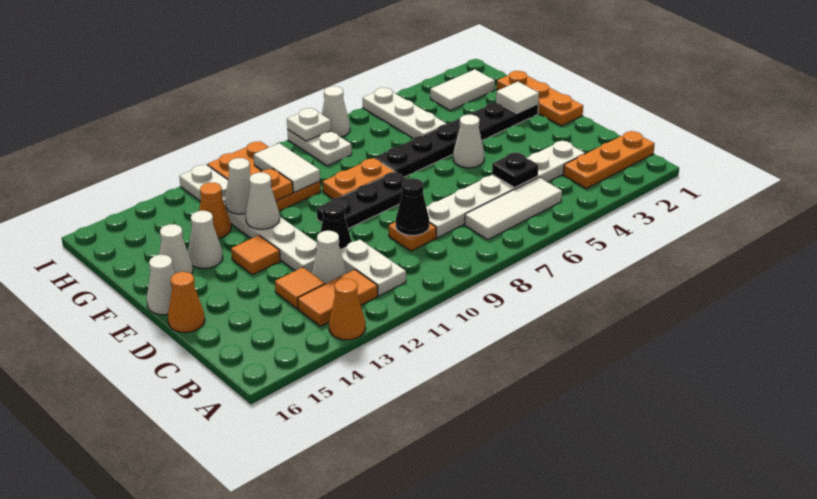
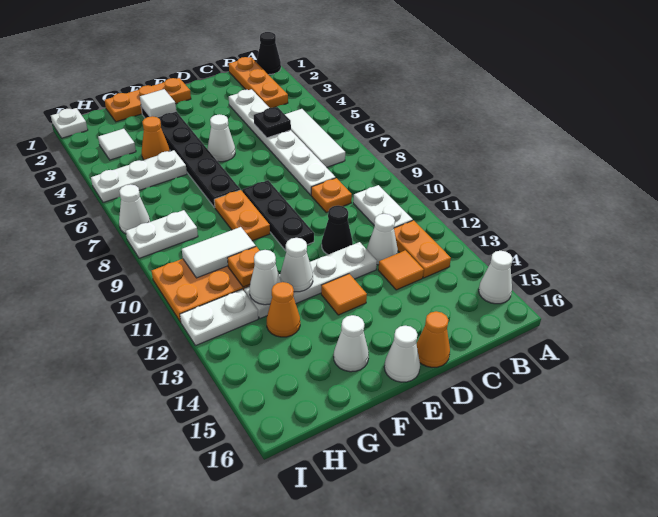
orange cone A13 level 1 -> orange cone G4 level 1
white plate B11:C11 level 1 -> white plate B10:B11 level 1
orange tile B12:B13 level 1 -> orange plate B12:B13 level 1
black cone C9 level 2 -> black cone A1 level 1
white cone F14 level 1 -> white cone A15 level 1
white tile H2:H3 level 1 -> white tile H3 level 1
white plate I8 level 2 -> white plate I1 level 1

